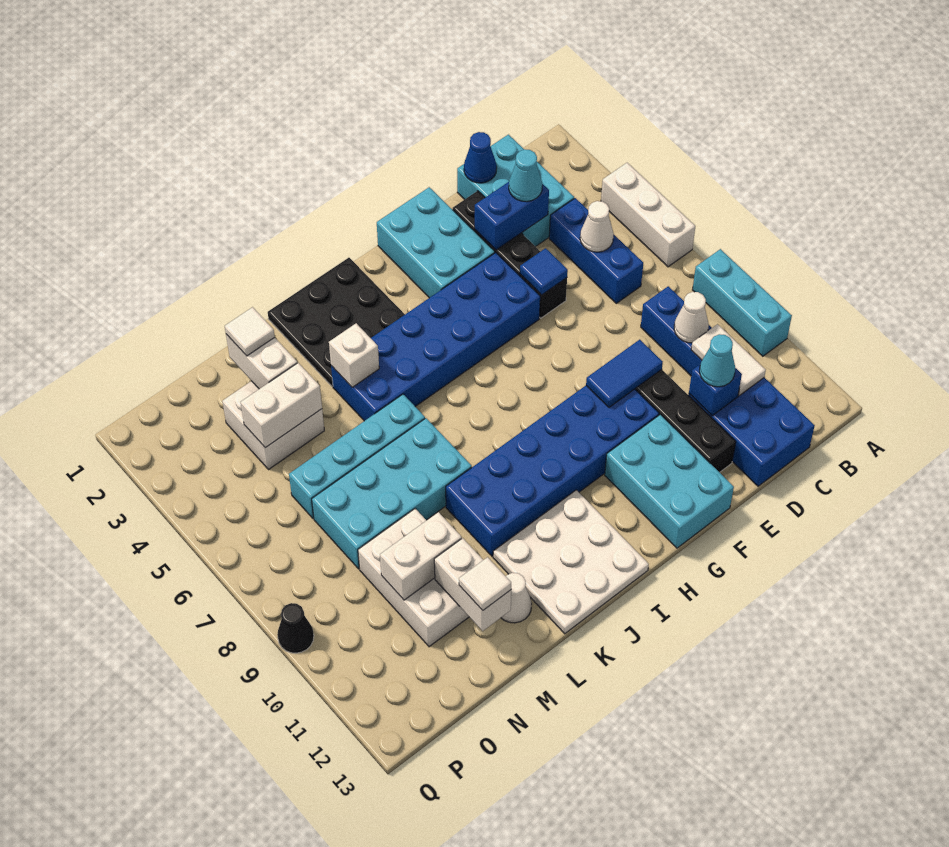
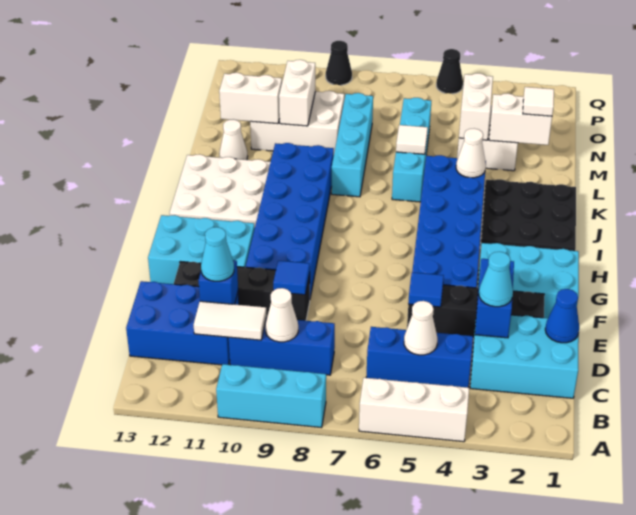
blue tile E9:F9 level 2 -> blue tile E9 level 2
white brick K4 level 2 -> white cone K4 level 2
cyan brick K7:N8 level 1 -> cyan brick K8:N8 level 1
white tile M12 level 3 -> white tile L6 level 2
none -> black cone Q5 level 1

